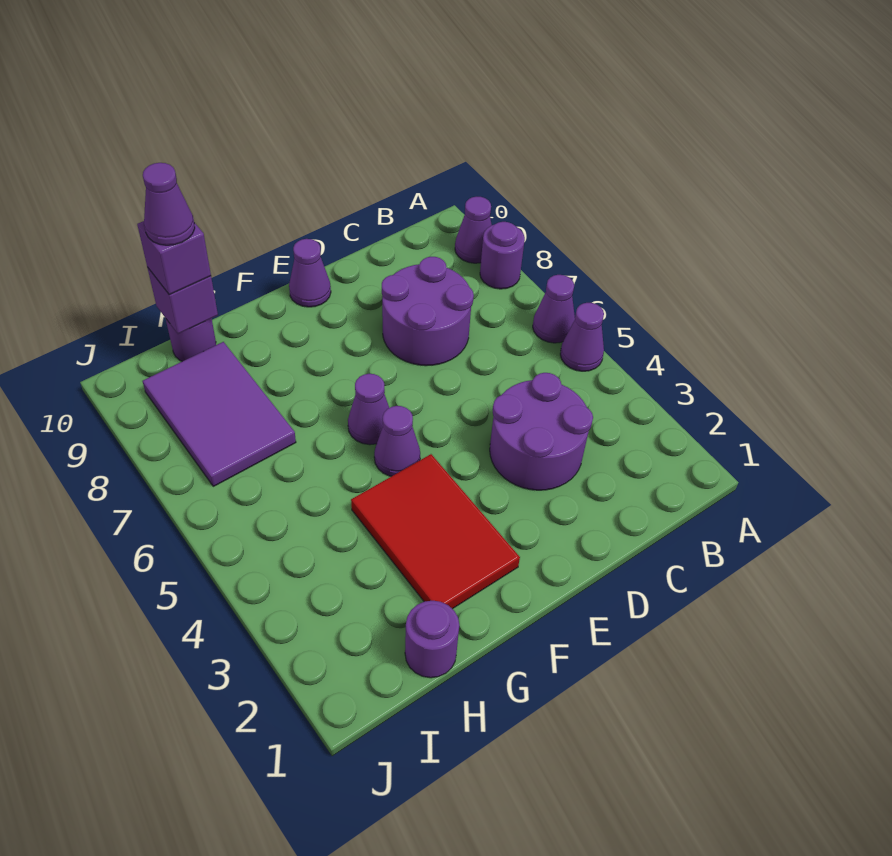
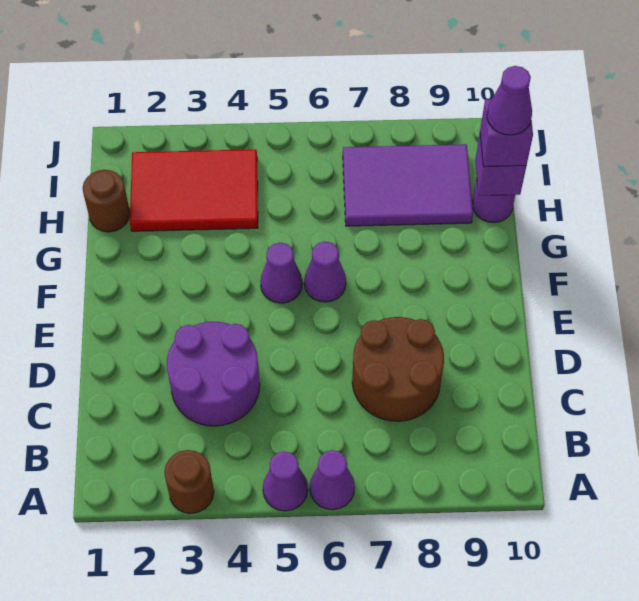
none -> brown round brick A3 level 1
purple round brick A8 level 1 -> none
purple cone A9 level 1 -> none
purple round brick C7:D8 level 1 -> brown round brick C7:D8 level 1
purple cone E10 level 1 -> none
red tile F2:G4 level 1 -> red tile H2:I4 level 1
purple round brick H1 level 1 -> brown round brick H1 level 1

